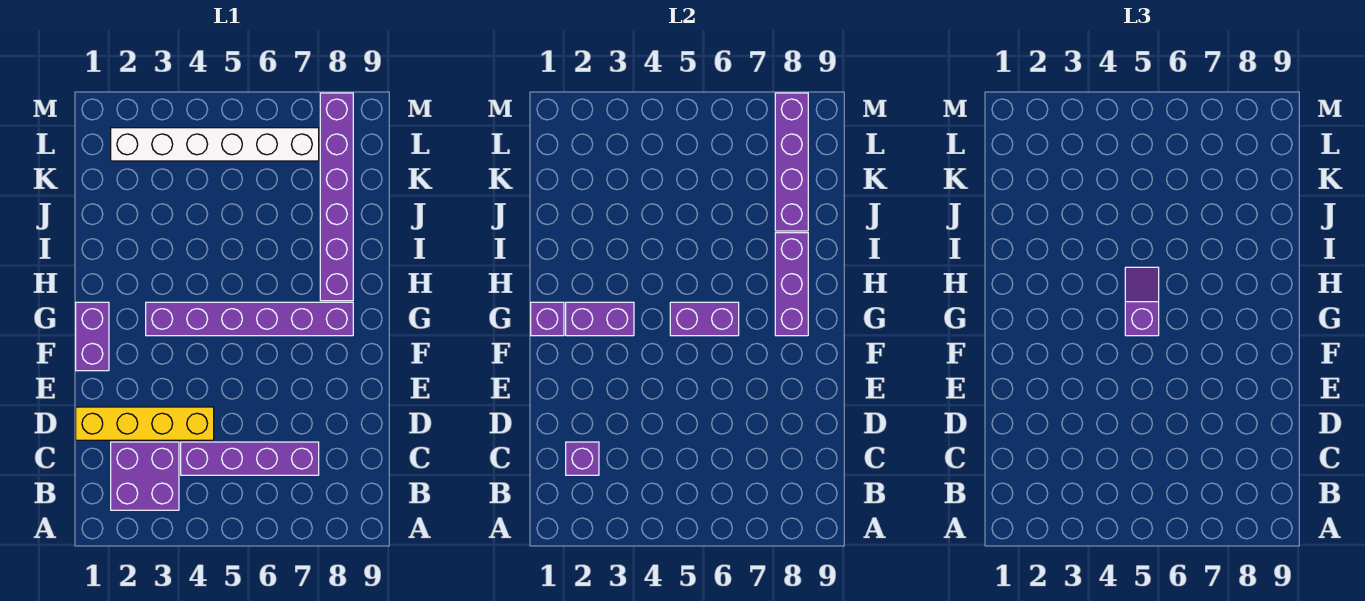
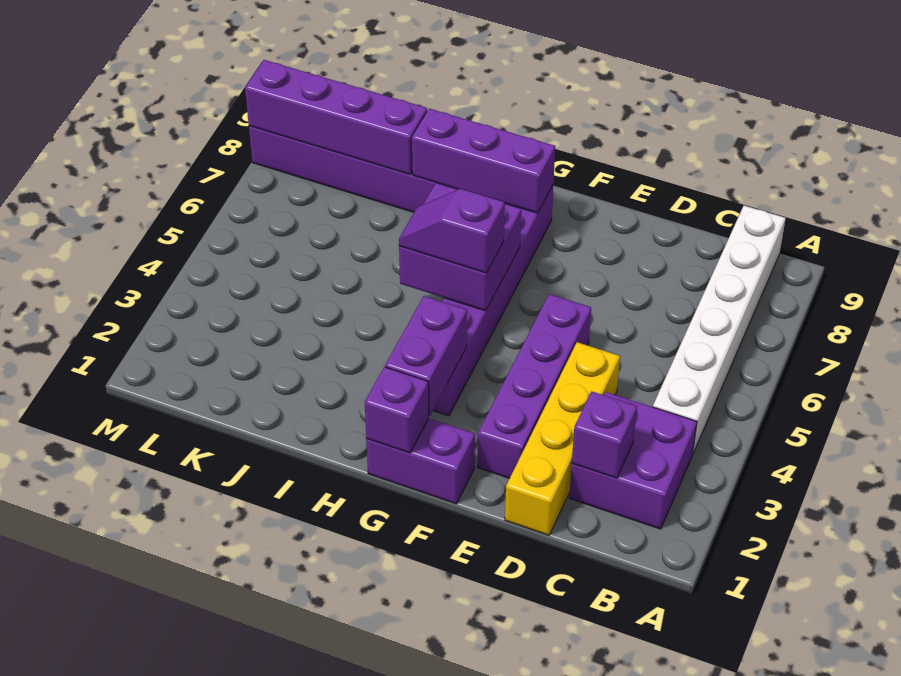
purple brick C4:C7 level 1 -> purple brick E2:E5 level 1
purple brick G5:G6 level 2 -> purple brick G5:H6 level 2
white brick L2:L7 level 1 -> white brick B4:B9 level 1

